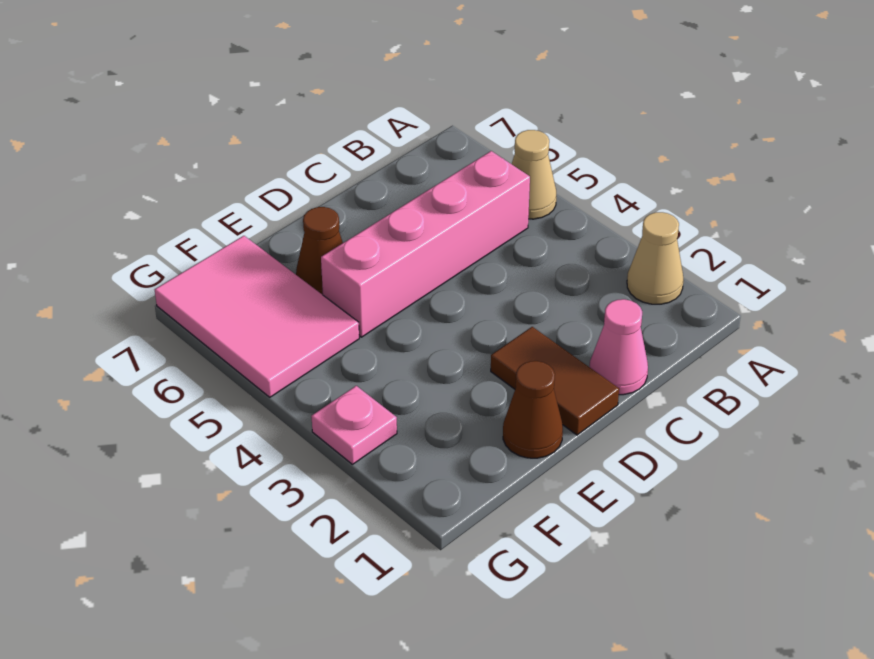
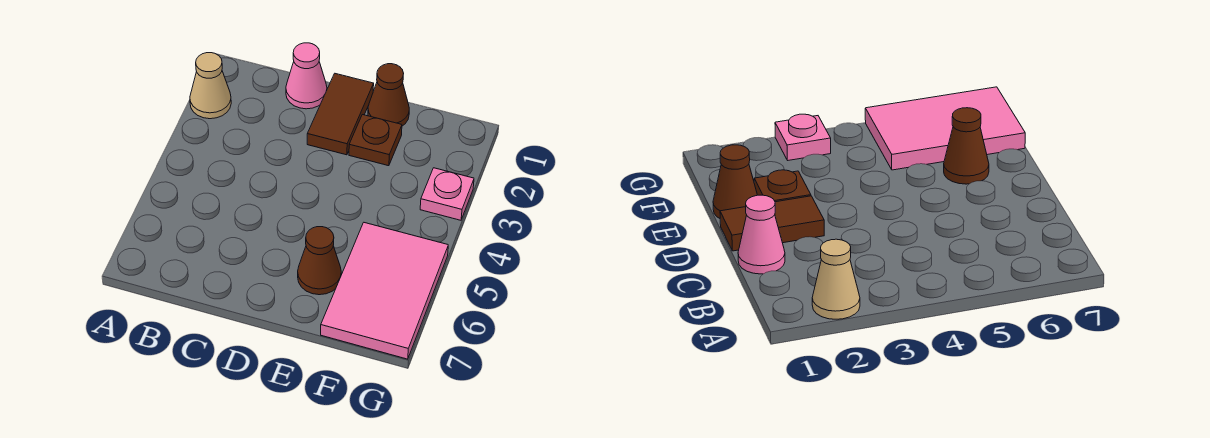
tan cone A5 level 1 -> none
pink brick B5:E5 level 1 -> none
none -> brown plate E2 level 1

